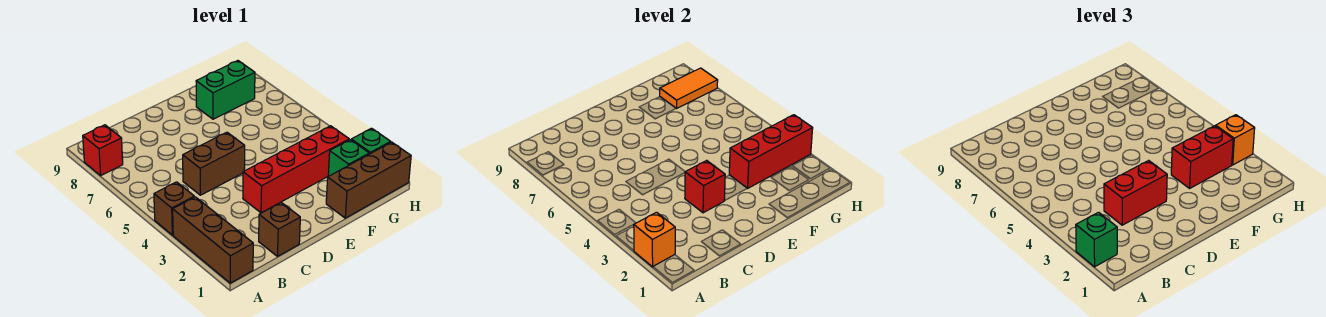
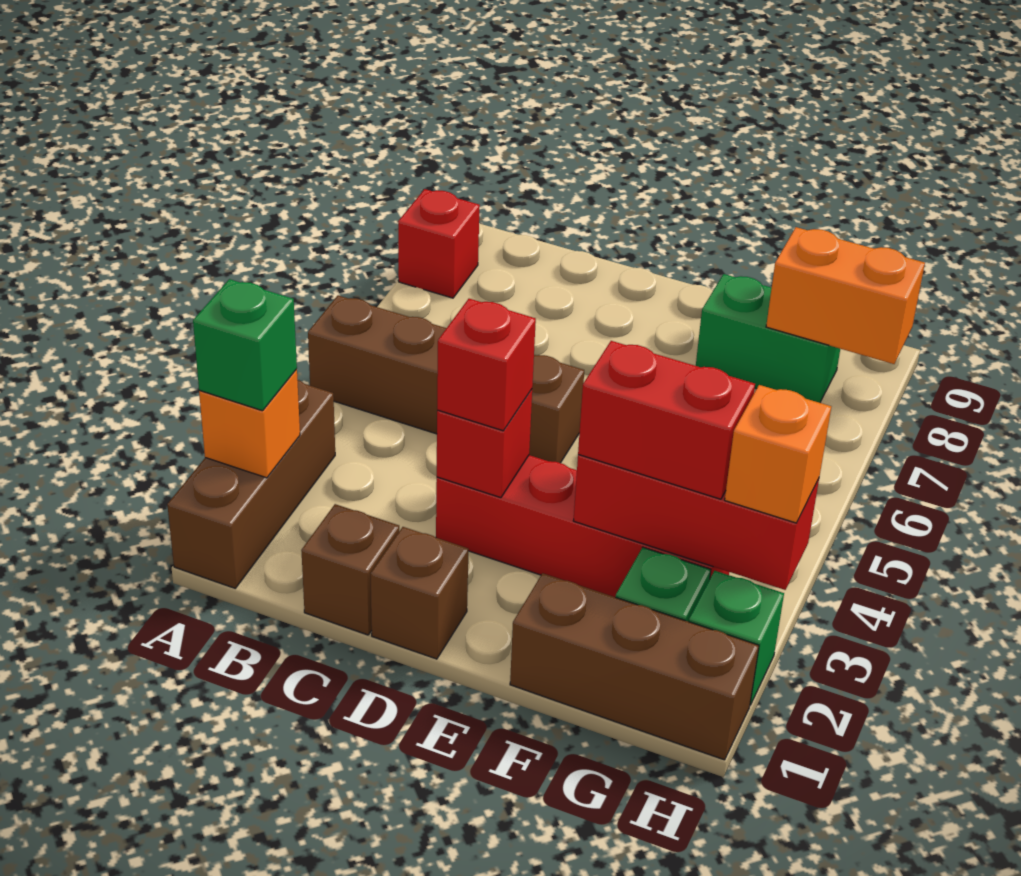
brown brick A4 level 1 -> brown brick D1 level 1
red brick C3:D3 level 3 -> red brick D3 level 3
brown brick C5:D5 level 1 -> brown brick A5:D5 level 1
orange tile G8:H8 level 2 -> orange brick G8:H8 level 2

